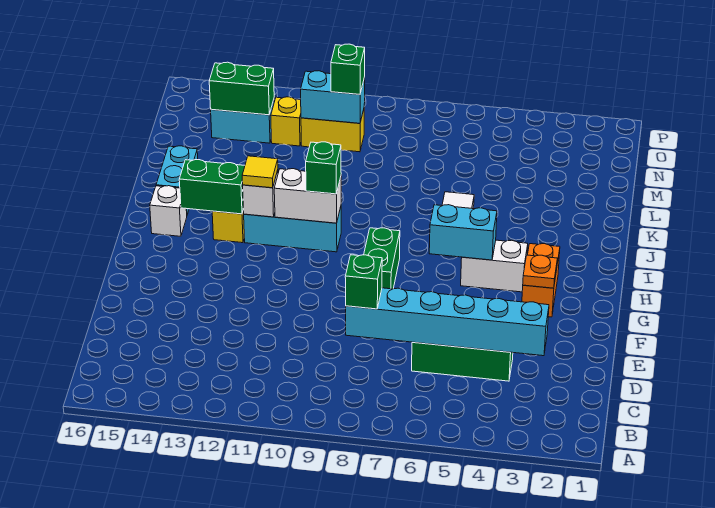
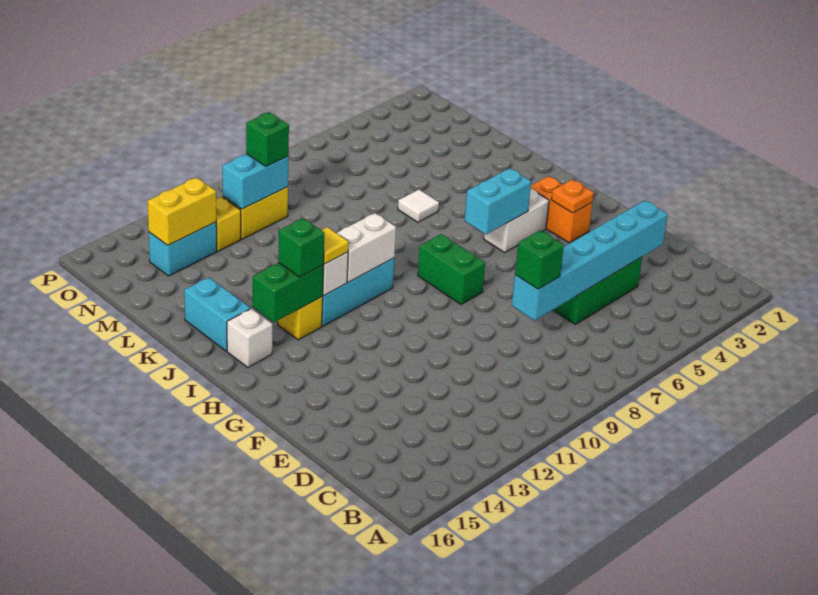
green brick I10 level 3 -> green brick I13 level 3
green brick N13:N14 level 2 -> yellow brick N13:N14 level 2

